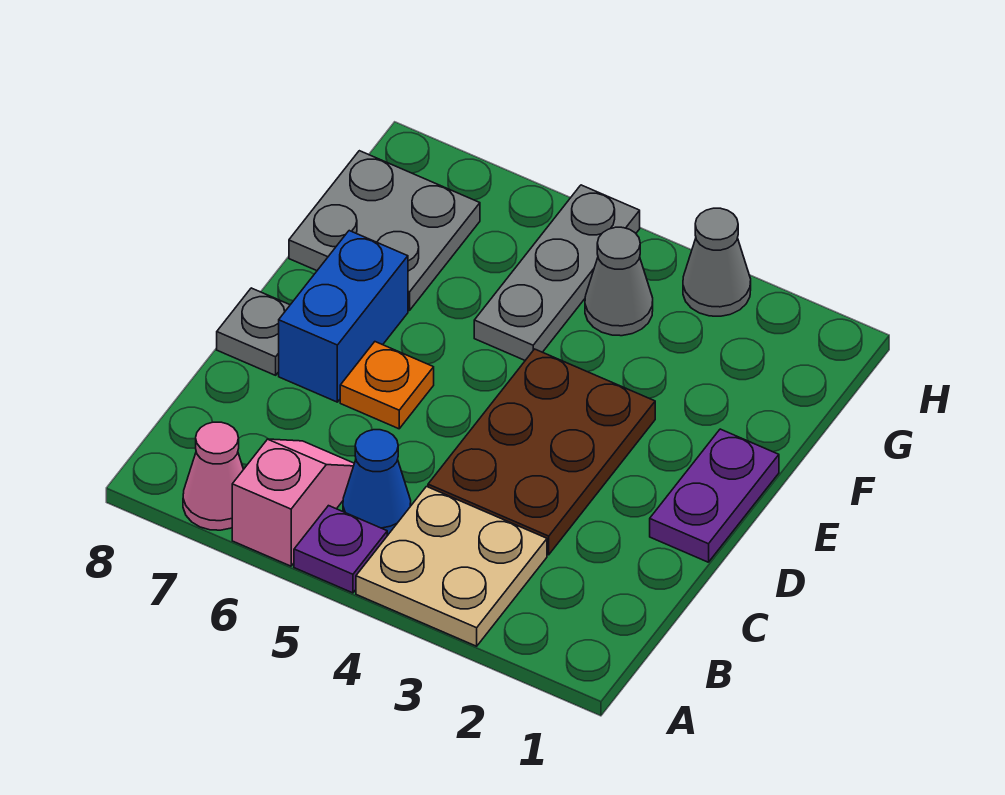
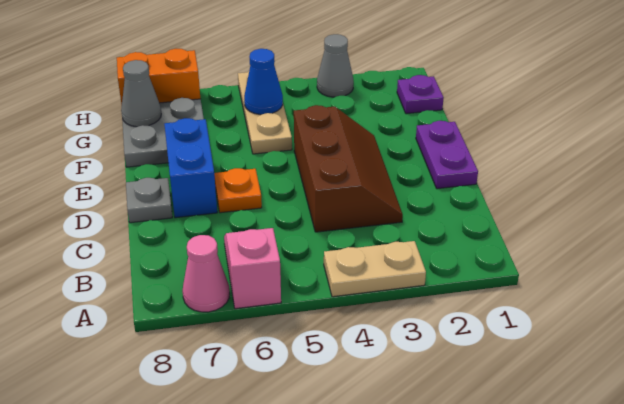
tan plate A3:B4 level 1 -> tan plate A3:A4 level 1
purple plate A5 level 1 -> purple plate G1 level 1
blue cone B5 level 1 -> blue cone G5 level 2
brown plate C3:E4 level 1 -> brown slope C3:E4 level 1 top 4
grey plate F5:H5 level 1 -> tan plate F5:H5 level 1
grey cone G4 level 1 -> grey cone G8 level 2
none -> orange brick H7:H8 level 1

